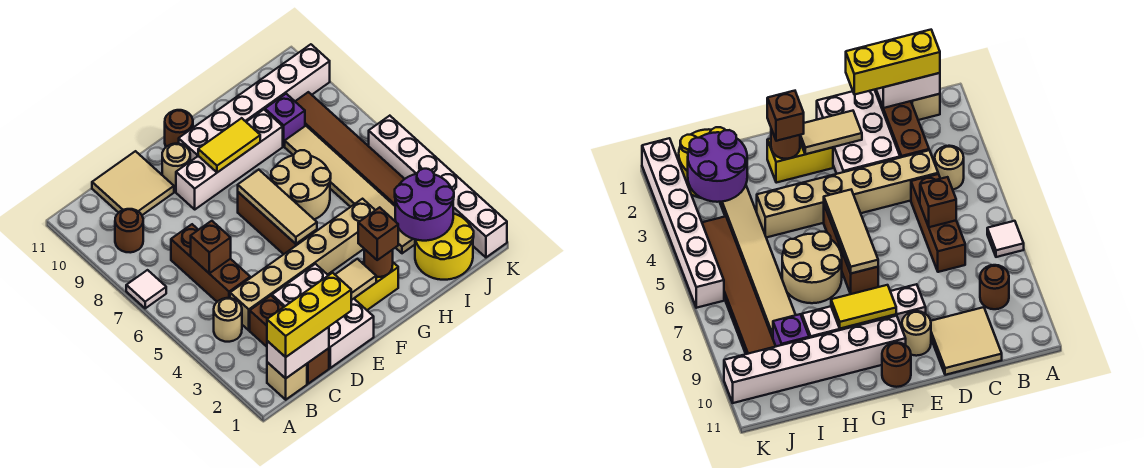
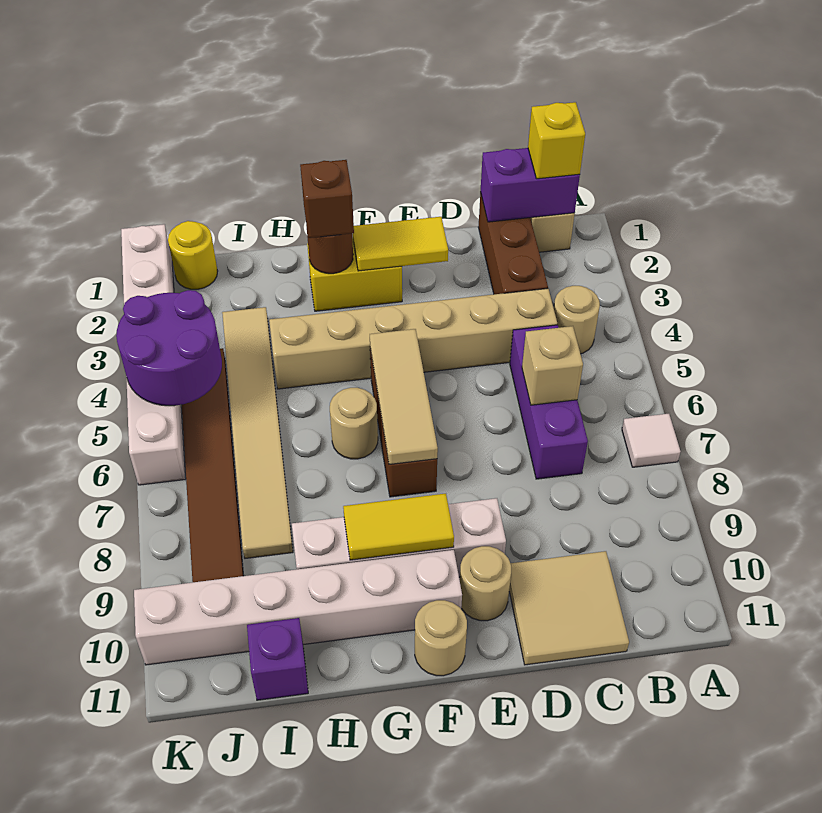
white brick B1:C1 level 2 -> purple brick B1:C1 level 2
yellow brick B1:D1 level 3 -> yellow brick B1 level 3
brown round brick B9 level 1 -> none
brown brick C5:C7 level 1 -> purple brick C5:C7 level 1
brown brick C6 level 2 -> tan brick C6 level 2
white brick D1:E3 level 1 -> none
tan tile E2:F2 level 2 -> yellow tile E2:F2 level 2
brown round brick F11 level 1 -> tan round brick F11 level 1
tan round brick G6:H7 level 1 -> tan round brick G6 level 1
yellow round brick I1:J2 level 1 -> yellow round brick J1 level 1
purple round brick I2:J3 level 2 -> purple round brick J4:K5 level 2
purple brick I9 level 1 -> purple brick I11 level 1

